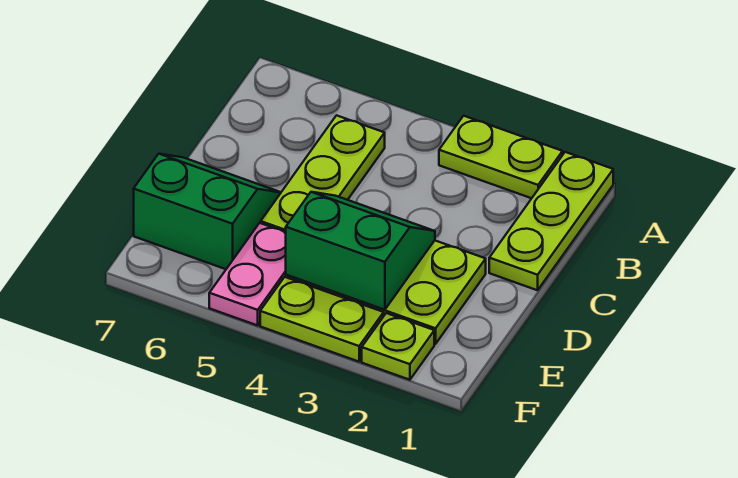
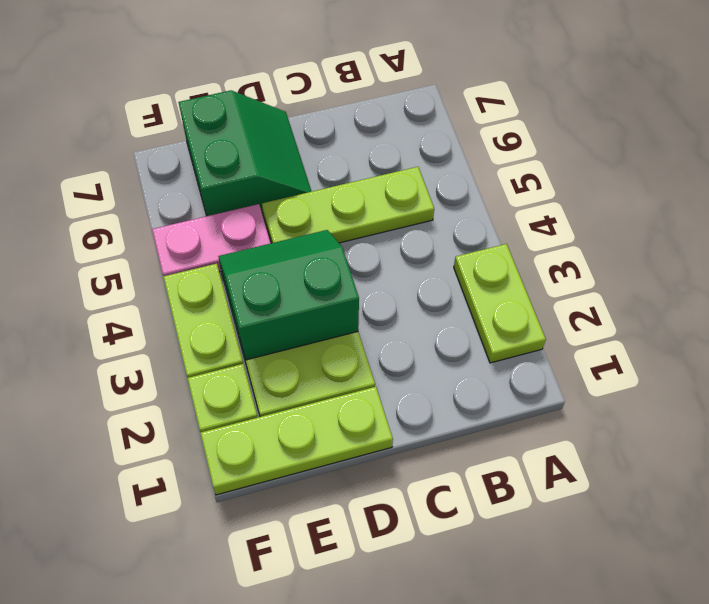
lime plate A1:C1 level 1 -> lime plate D1:F1 level 1
green slope D3:E4 level 2 top E -> green slope D3:E4 level 2 top 3

